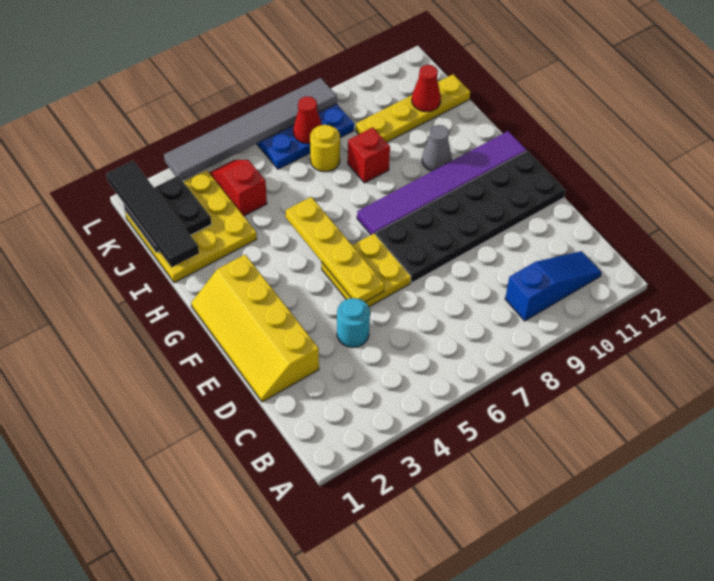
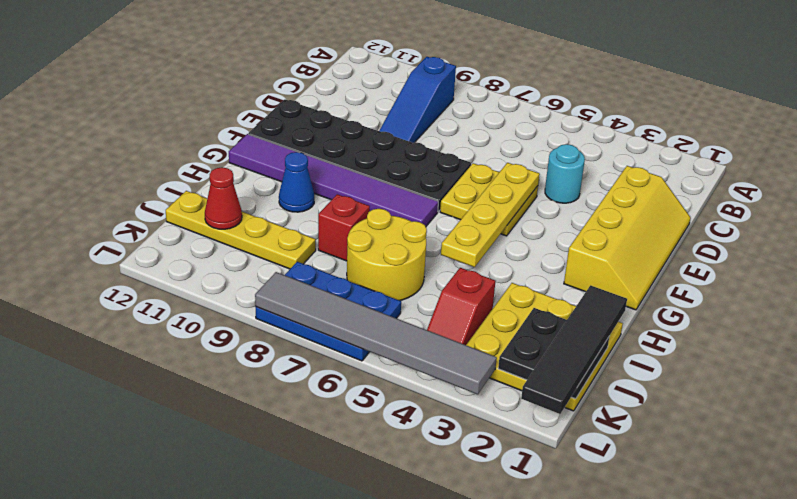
blue slope B9:B11 level 1 top 9 -> blue slope B9:D9 level 1 top B
grey cone H10 level 1 -> blue cone H10 level 1
yellow round brick J7 level 1 -> yellow round brick I6:J7 level 1
red cone K7 level 2 -> none

